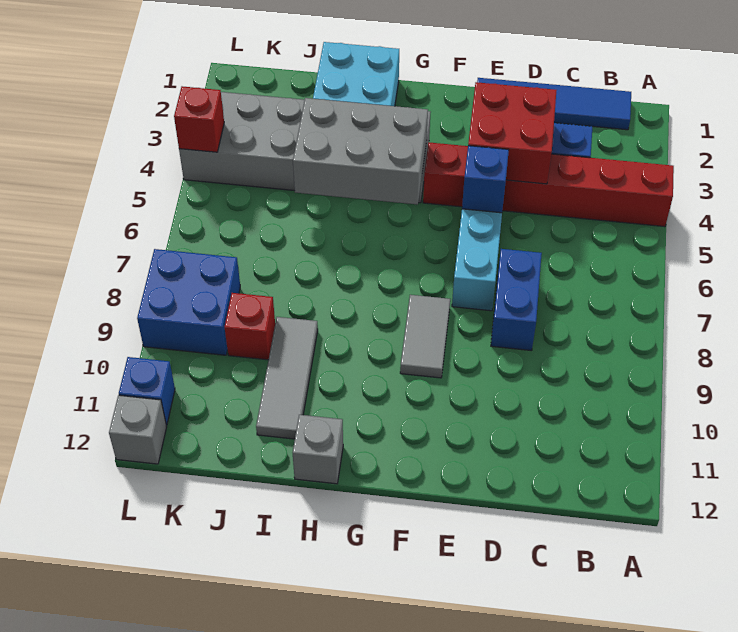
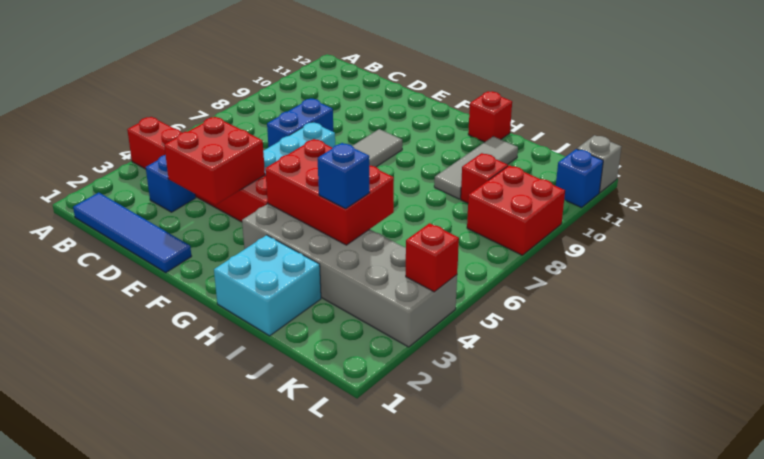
blue brick E5 level 2 -> blue brick I4 level 3
grey brick G4:I5 level 2 -> red brick G4:I5 level 2
grey brick H12 level 1 -> red brick H12 level 1
blue brick K8:L9 level 1 -> red brick K8:L9 level 1

